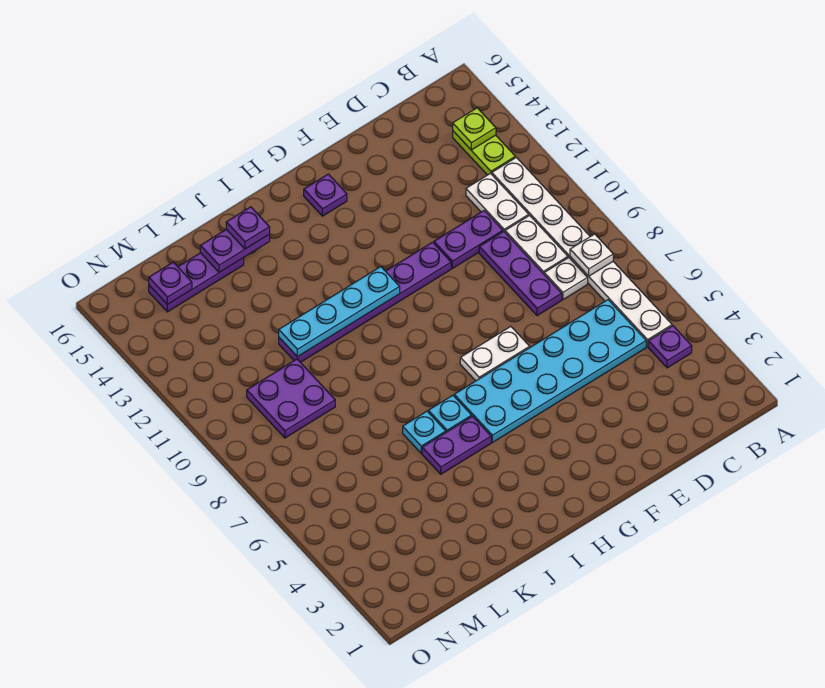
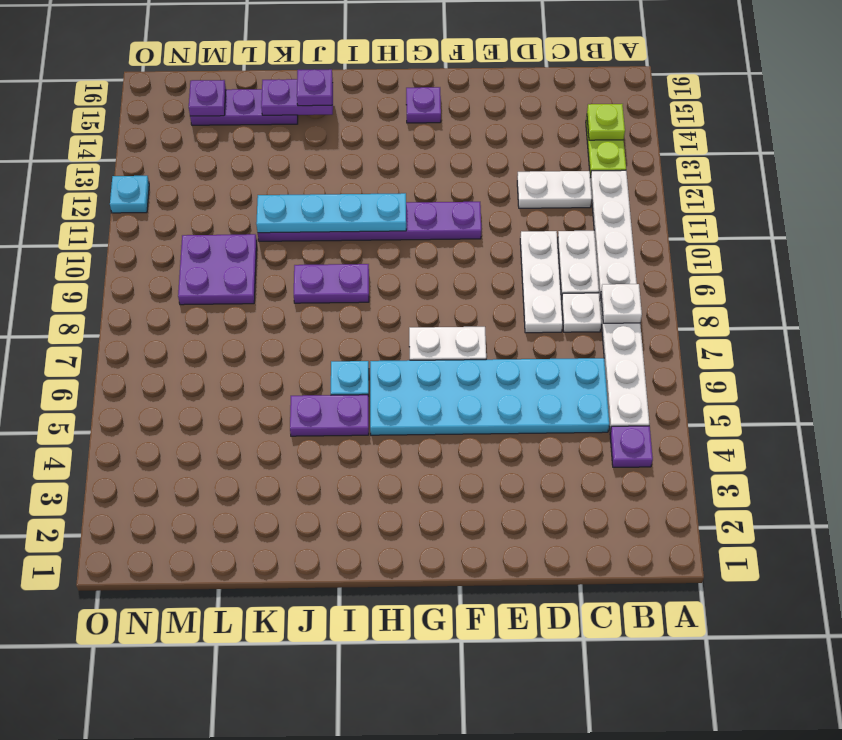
white plate C11:C12 level 1 -> white plate C12:D12 level 1
purple plate D8:D10 level 1 -> white plate D8:D10 level 1
purple plate D11:E11 level 1 -> purple plate I9:J9 level 1
cyan plate J6 level 1 -> cyan plate O12 level 1

